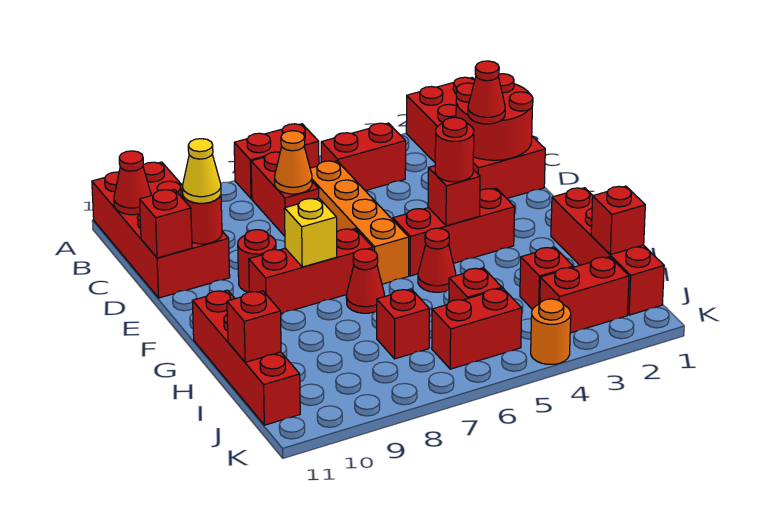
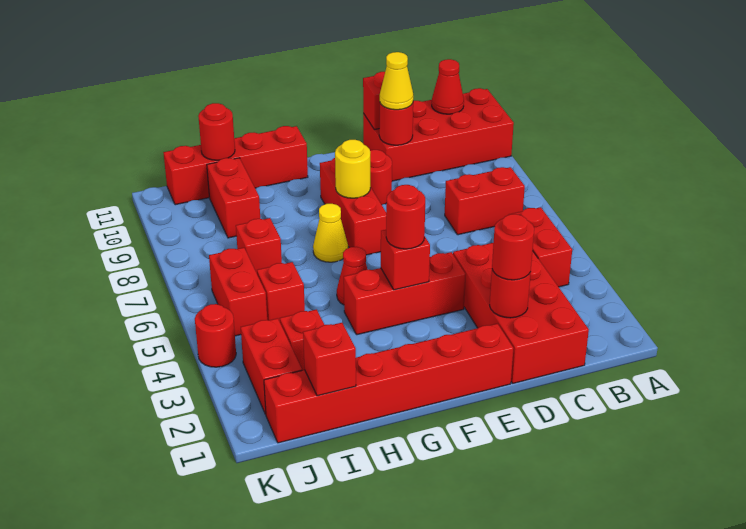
red brick A1:D2 level 1 -> red brick C1:D4 level 1
red brick A6:A7 level 1 -> red brick I9:I10 level 1
red round brick C1:D2 level 2 -> red round brick D2 level 2
orange brick C6:F6 level 1 -> none
orange cone C7 level 2 -> none
red cone D2 level 3 -> red round brick D2 level 3
red brick F3:F5 level 1 -> red brick E4:G4 level 1
yellow brick F8 level 2 -> yellow round brick F8 level 2
red brick G1:J1 level 1 -> red brick E1:J1 level 1
red cone G7 level 1 -> yellow cone G7 level 1
red brick I11 level 2 -> red round brick I11 level 2
orange round brick K4 level 1 -> red round brick K4 level 1

